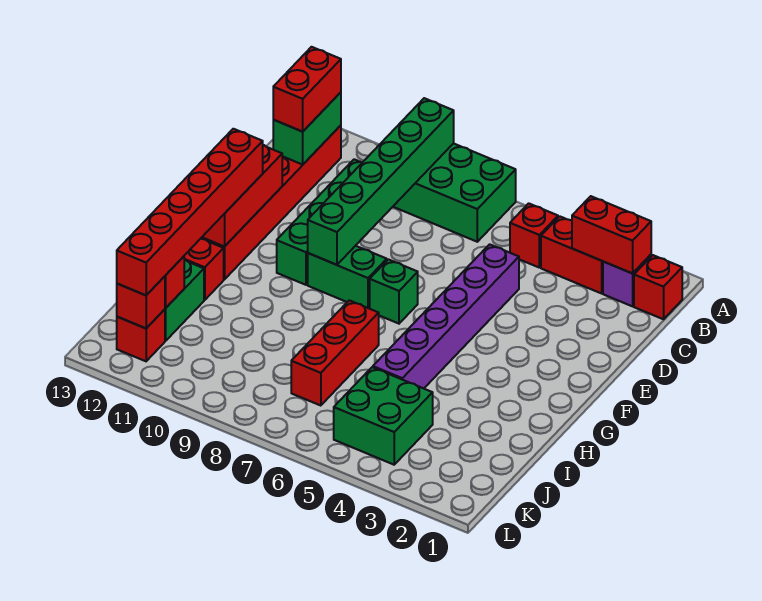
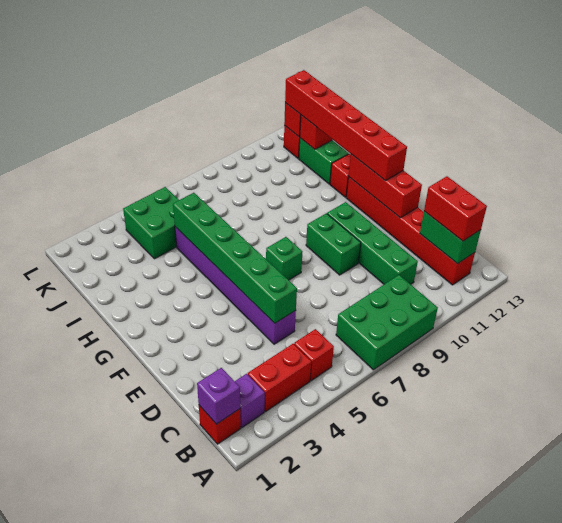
green brick A9:F9 level 2 -> green brick D5:I5 level 2
none -> purple brick B1 level 2
red brick B2:B3 level 2 -> none
green brick F8:F9 level 1 -> green brick E9:F9 level 1
red brick H7:J7 level 1 -> none

